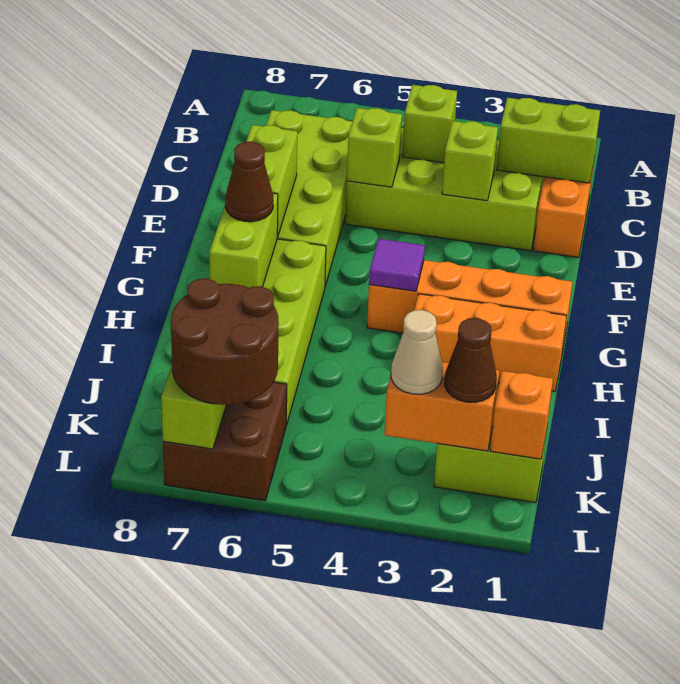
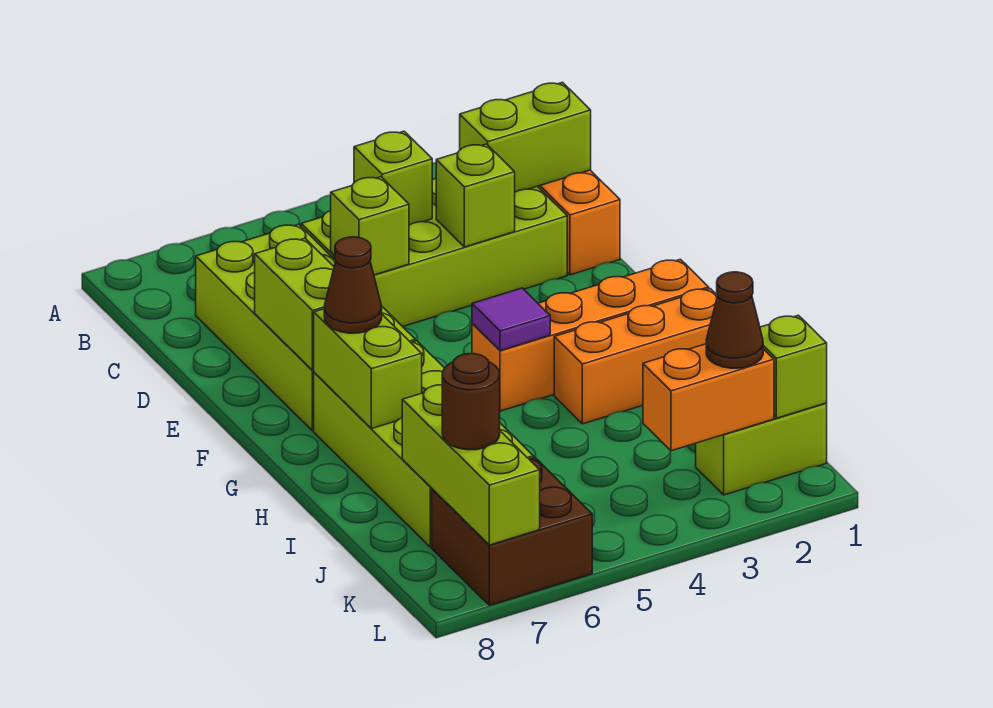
orange brick K1 level 2 -> lime brick K1 level 2
tan cone K3 level 3 -> none
brown round brick K6:L7 level 3 -> brown round brick K7 level 3

